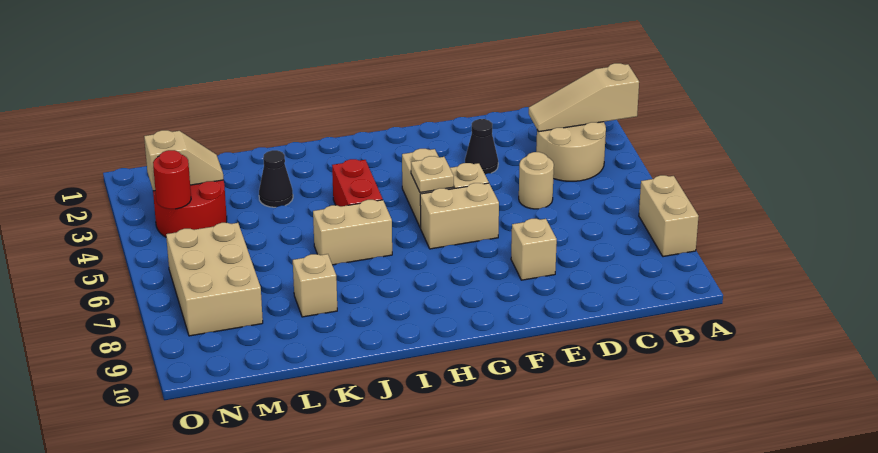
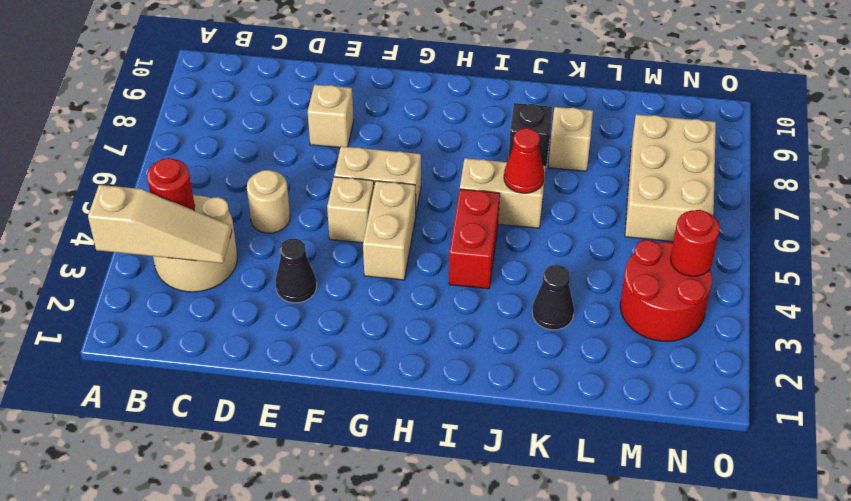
tan brick A7:A8 level 1 -> none
none -> red round brick B4 level 2
tan plate G5 level 2 -> none
none -> red cone J6 level 2
none -> black brick J8 level 1
tan slope M3:N3 level 2 top N -> none

